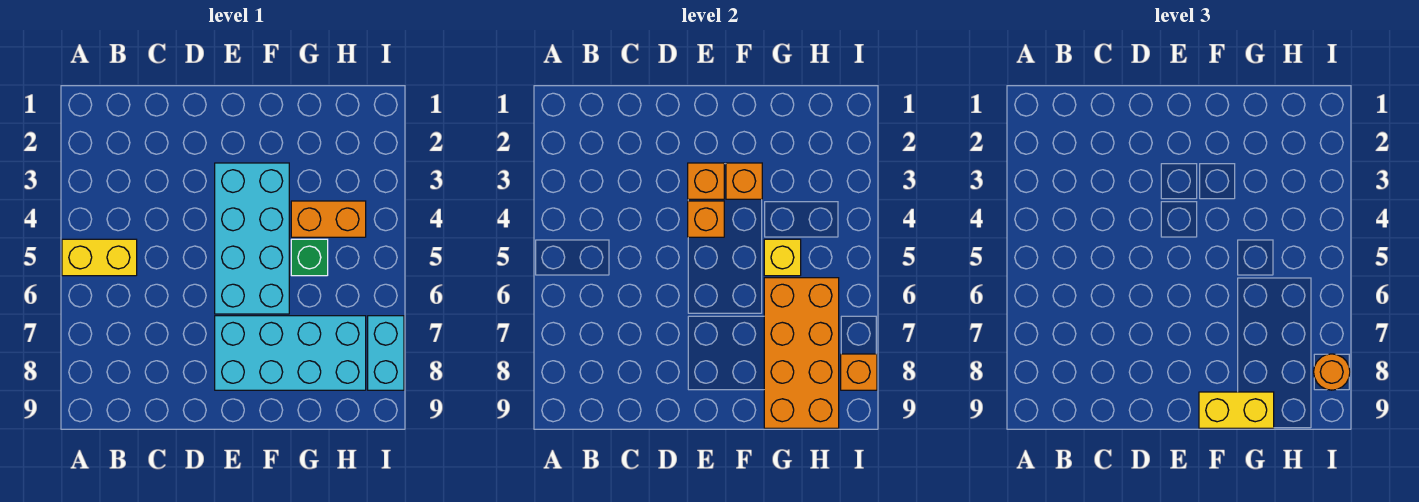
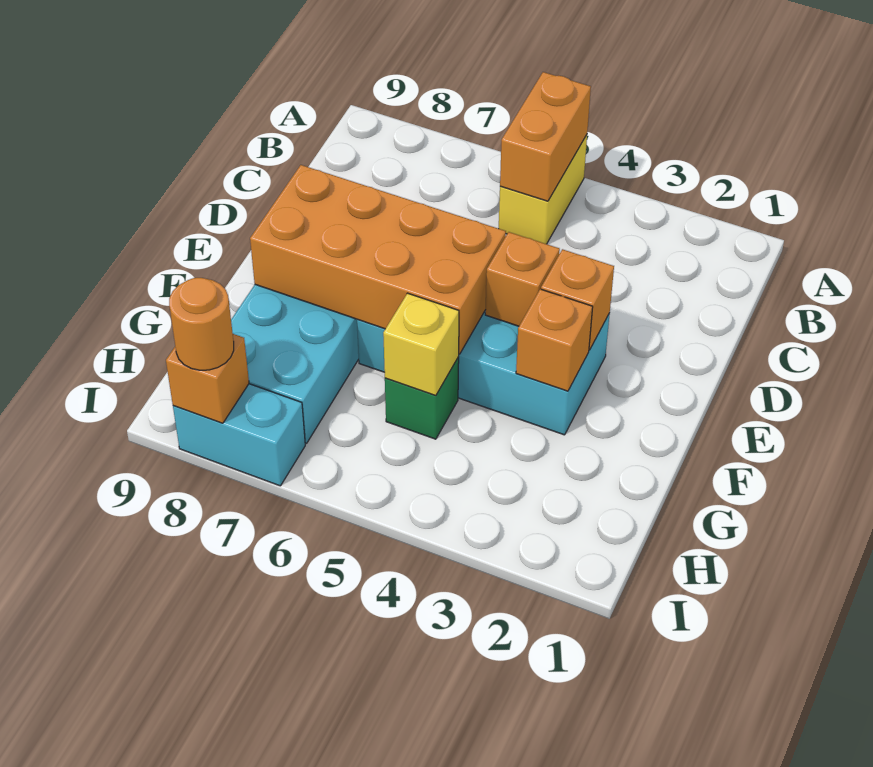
yellow brick F9:G9 level 3 -> none
orange brick G4:H4 level 1 -> orange brick A5:B5 level 2
orange brick G6:H9 level 2 -> orange brick E5:F8 level 2

